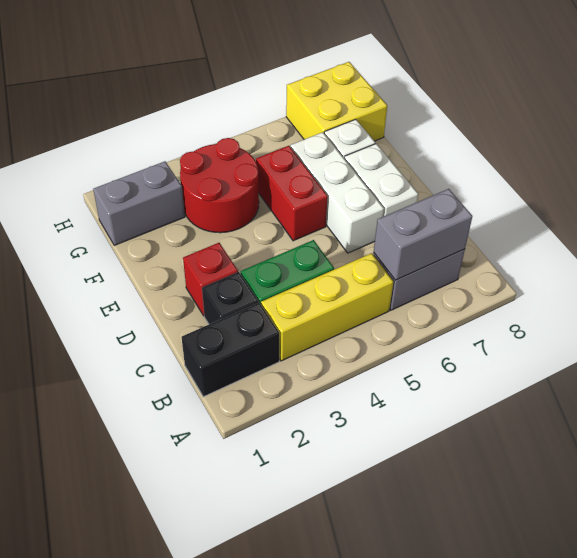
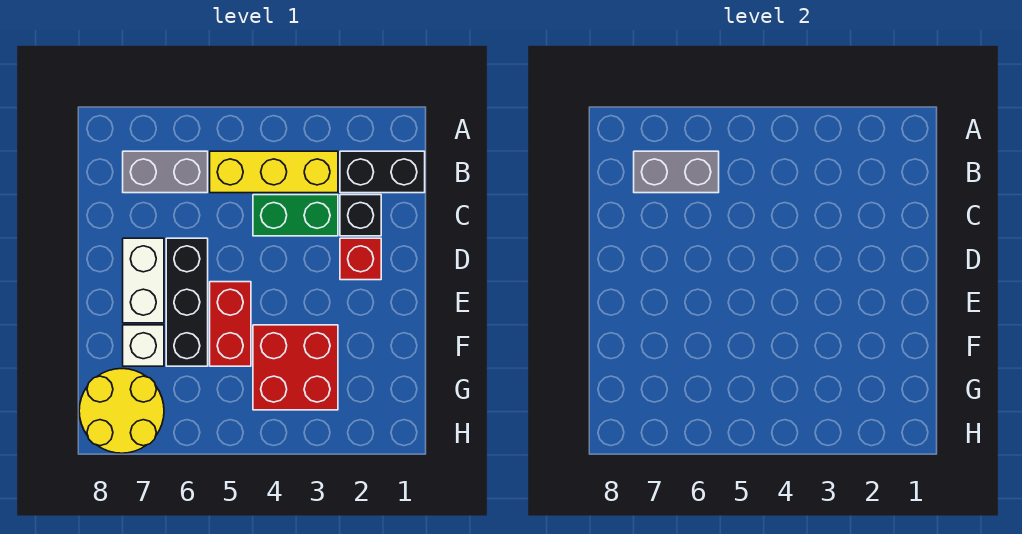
white brick D6:F6 level 1 -> black brick D6:F6 level 1
red round brick F3:G4 level 1 -> red brick F3:G4 level 1
grey brick G1:G2 level 1 -> none
yellow brick G7:H8 level 1 -> yellow round brick G7:H8 level 1

